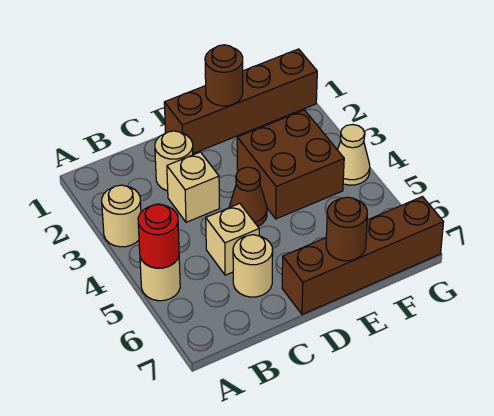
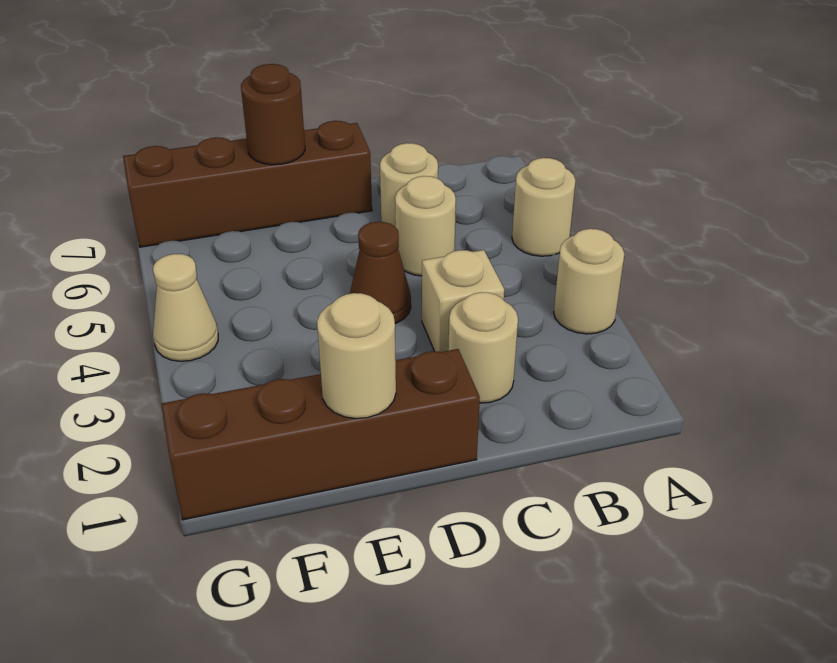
red round brick A5 level 2 -> none
tan brick C5 level 1 -> tan round brick C5 level 1
brown round brick E1 level 2 -> tan round brick E1 level 2
brown brick E3:F4 level 1 -> none

